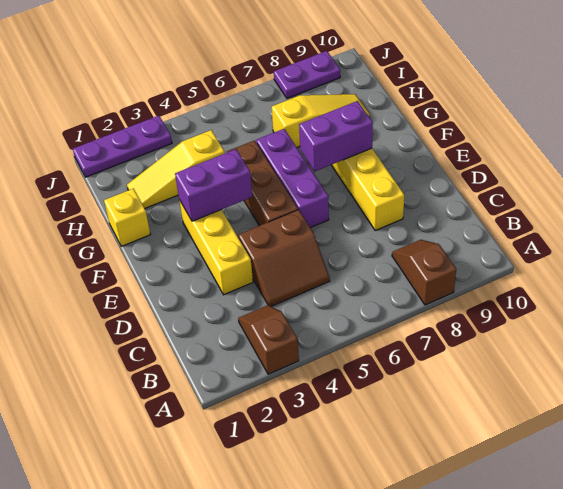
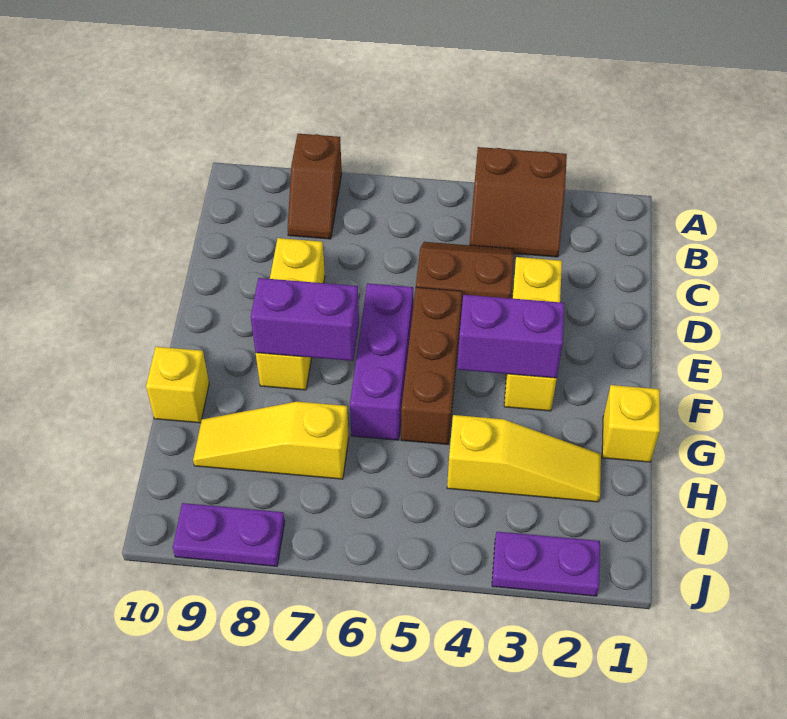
brown slope A3:B3 level 1 top A -> brown slope A3:B4 level 1 top A
none -> yellow brick G10 level 1
purple plate J1:J3 level 1 -> purple plate J2:J3 level 1

